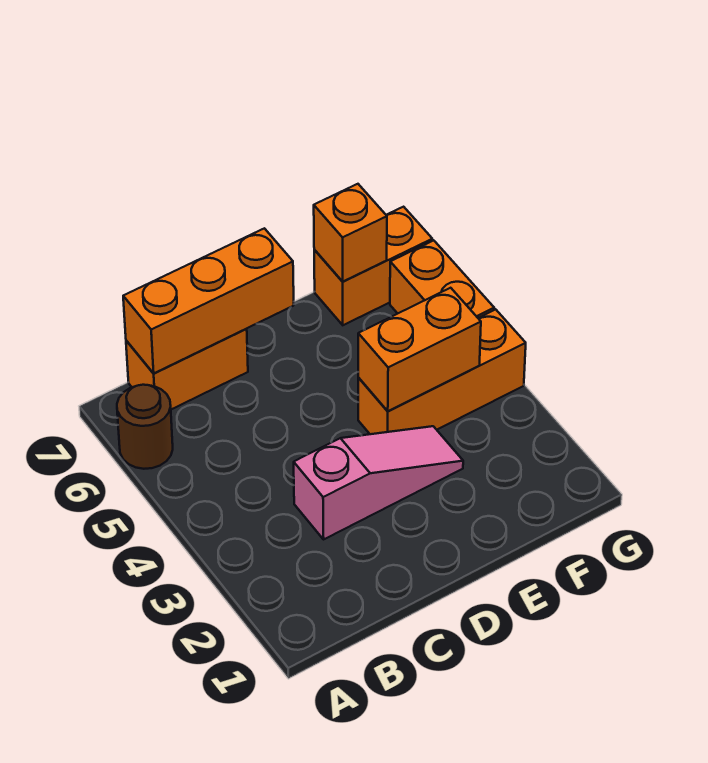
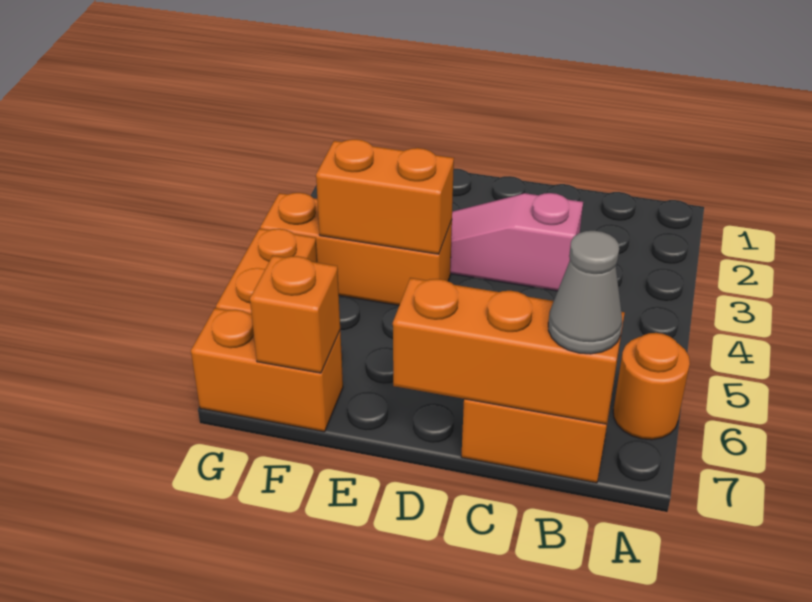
brown round brick A6 level 1 -> orange round brick A6 level 1
none -> grey cone B7 level 3

